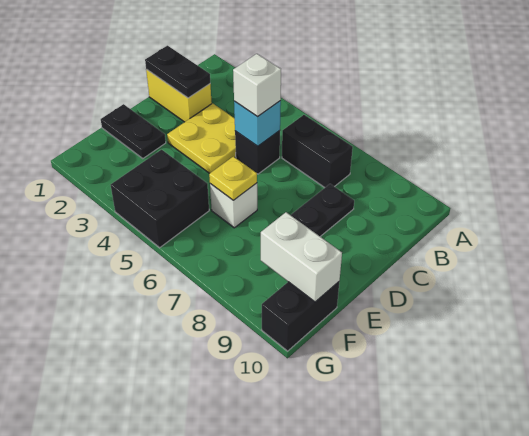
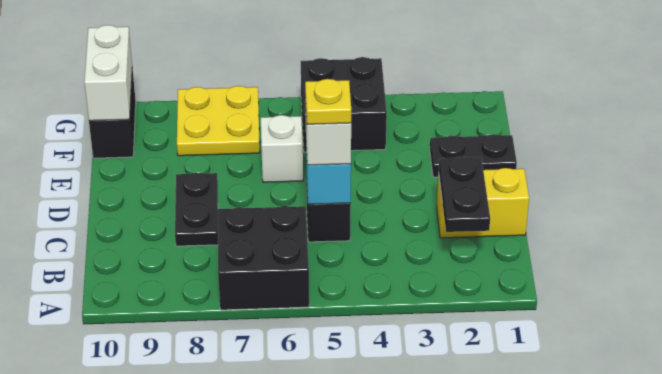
black brick B6:B7 level 1 -> black brick A6:B7 level 1
black plate C1:C2 level 2 -> black plate B2:C2 level 2
yellow plate C3:D4 level 1 -> yellow plate F7:G8 level 1
yellow plate E6 level 2 -> yellow plate C5 level 4
white brick F9:F10 level 2 -> white brick F10:G10 level 2

